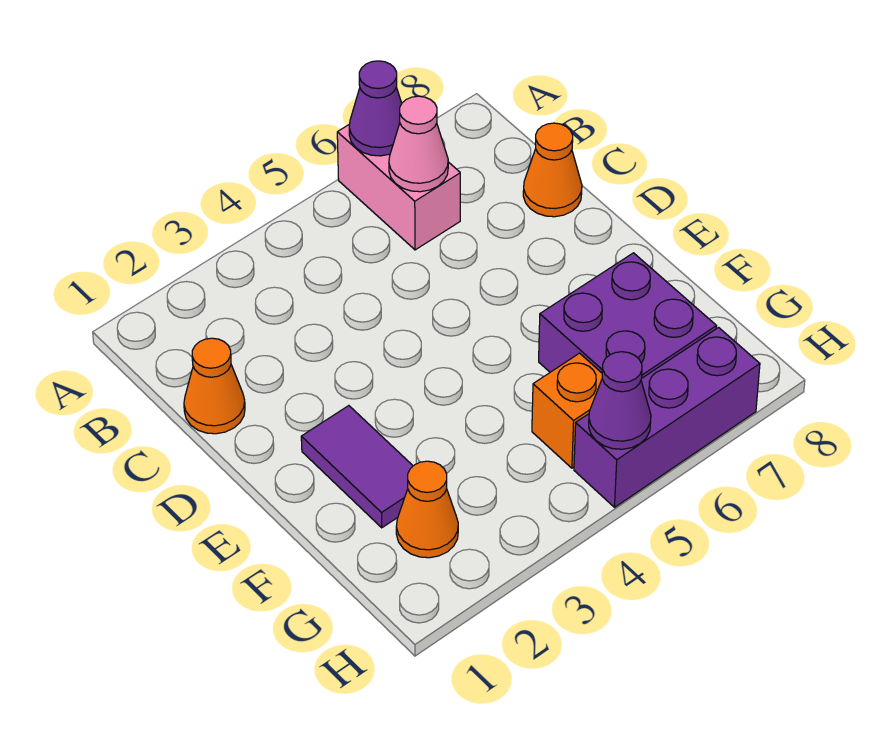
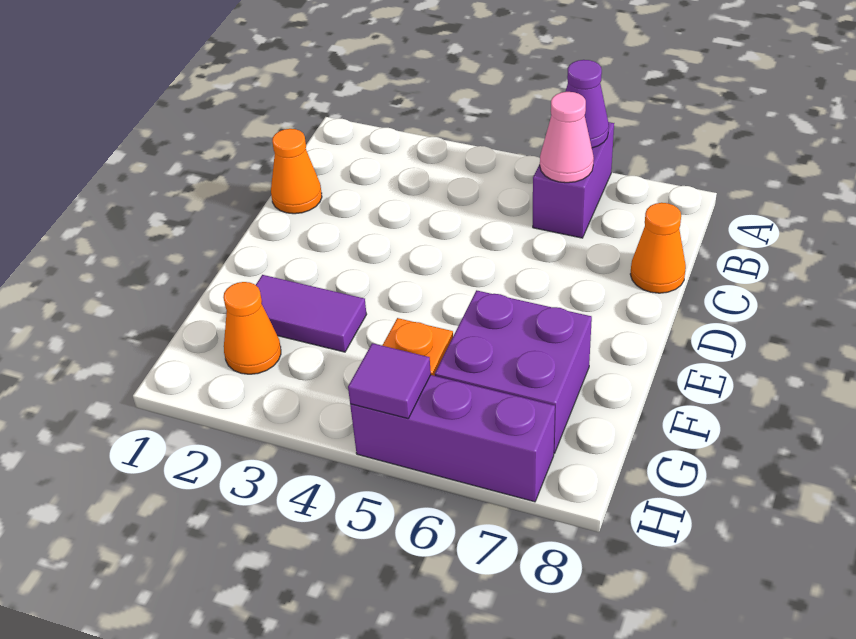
pink brick A6:B6 level 1 -> purple brick A6:B6 level 1
purple tile E2:F2 level 1 -> purple tile F2:F3 level 1
purple cone H5 level 2 -> purple tile H5 level 2

